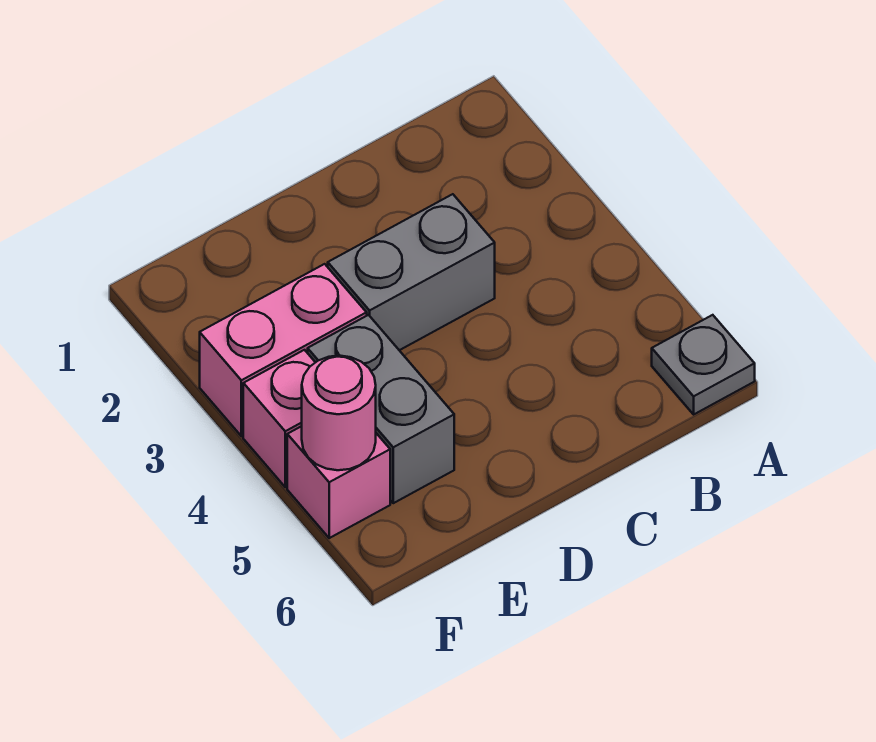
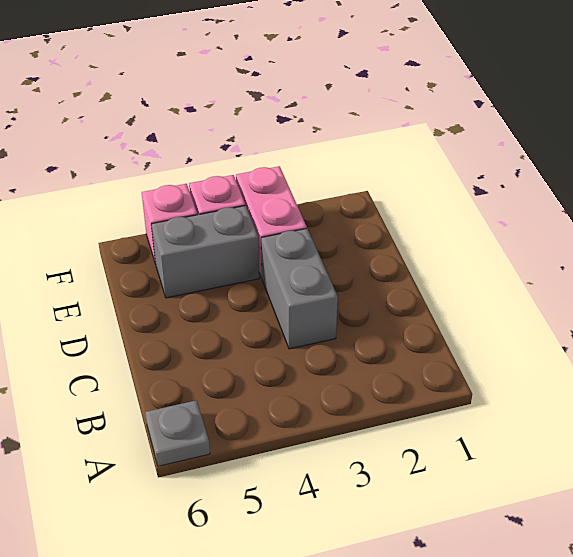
pink round brick F5 level 2 -> none

